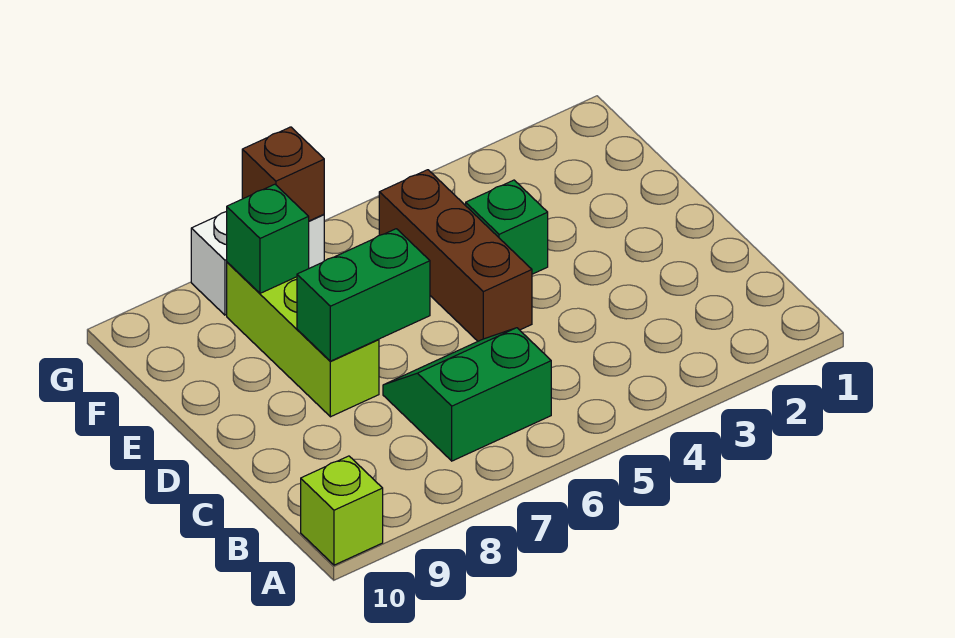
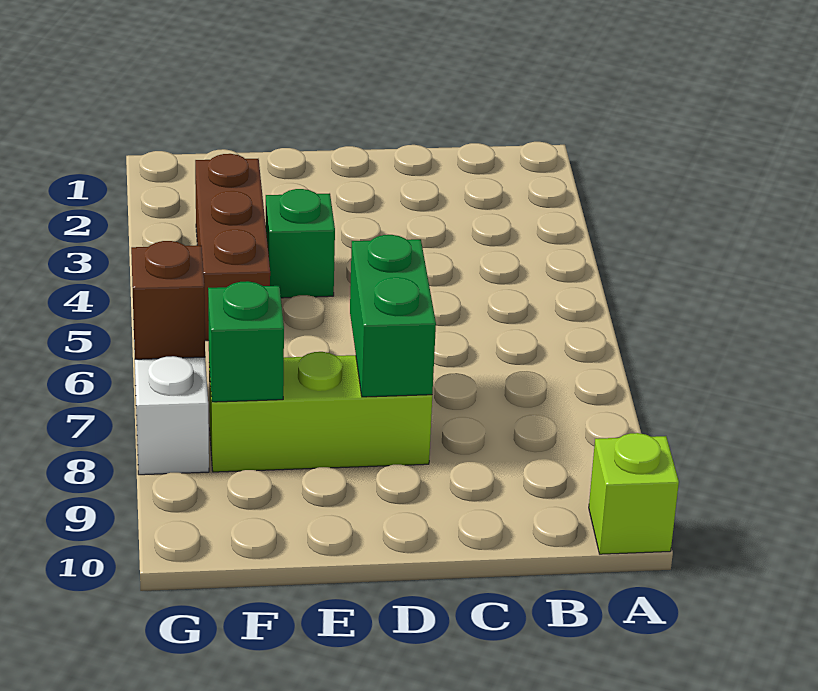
green slope B6:C7 level 1 top B -> none
brown brick D5:F5 level 1 -> brown brick F3:F5 level 1

